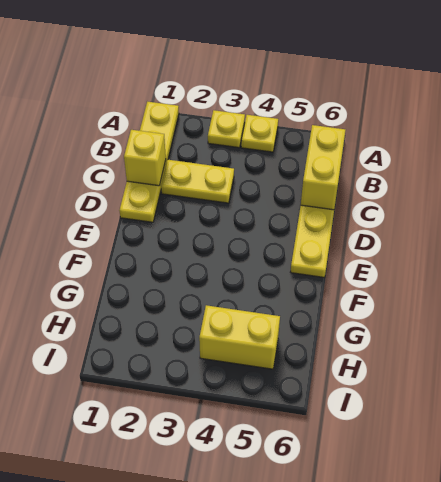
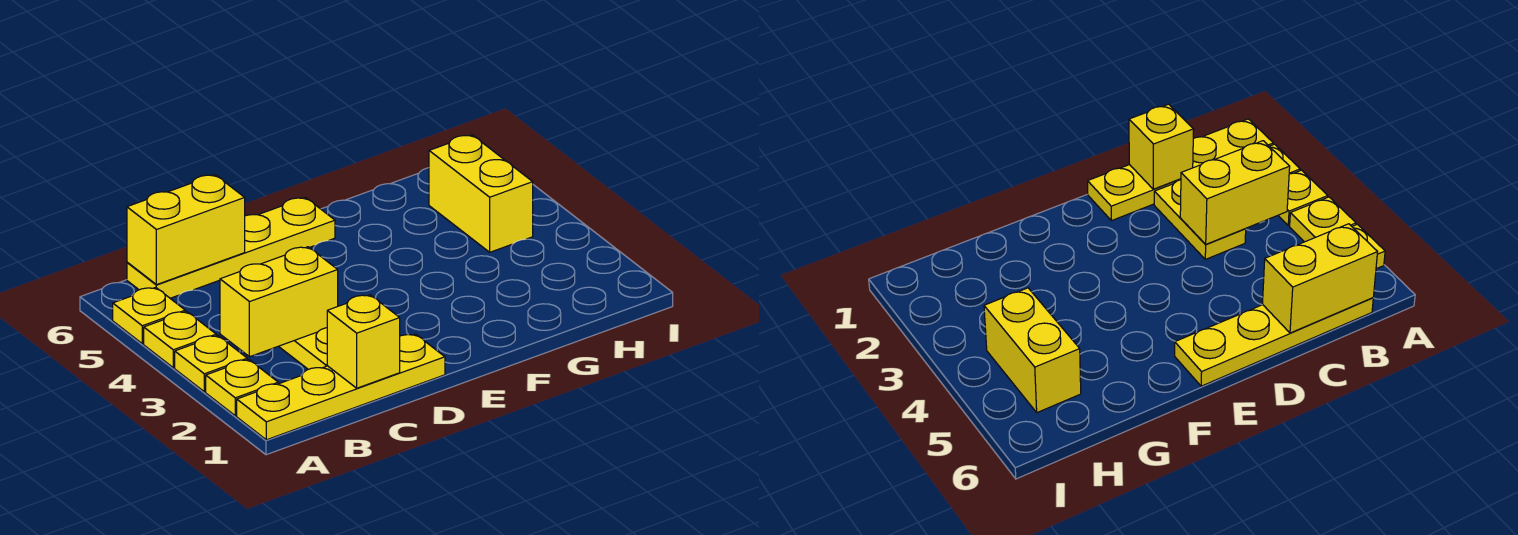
none -> yellow plate A2 level 1
none -> yellow plate A5 level 1
none -> yellow brick B3:C3 level 2

